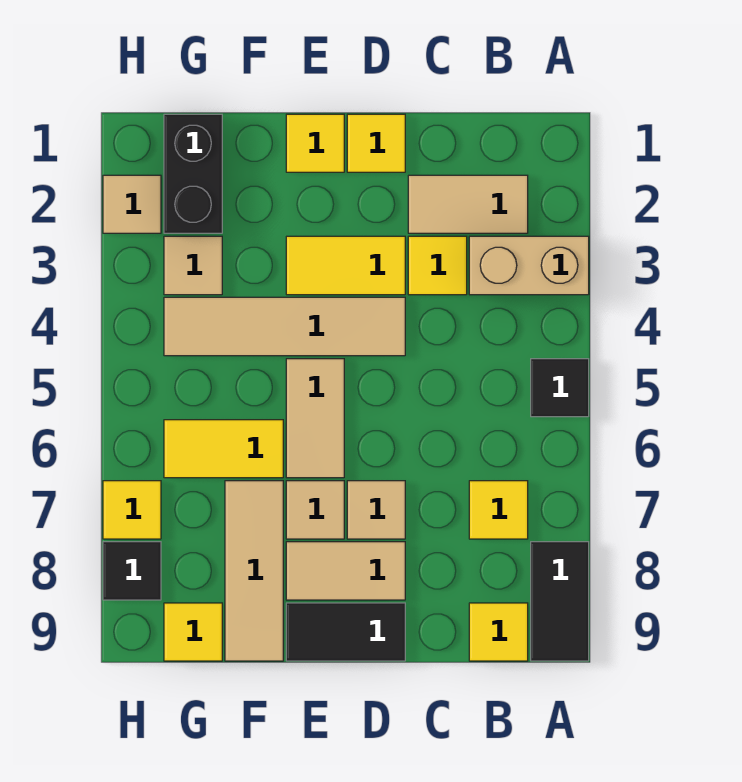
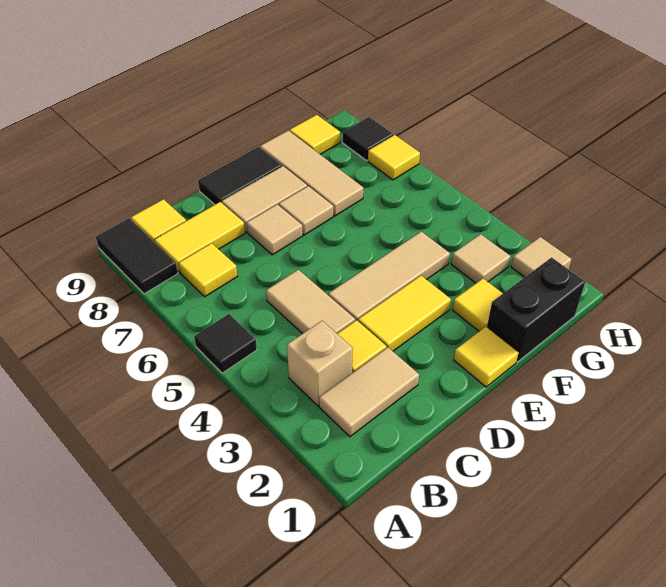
tan brick A3:B3 level 1 -> tan brick B3 level 1
yellow tile D1 level 1 -> yellow tile F2 level 1
tan tile D4:G4 level 1 -> tan tile D4:F4 level 1
tan tile E5:E6 level 1 -> tan tile C4:C5 level 1
yellow tile F6:G6 level 1 -> yellow tile B8:C8 level 1
black brick G1:G2 level 1 -> black brick F1:G1 level 1

